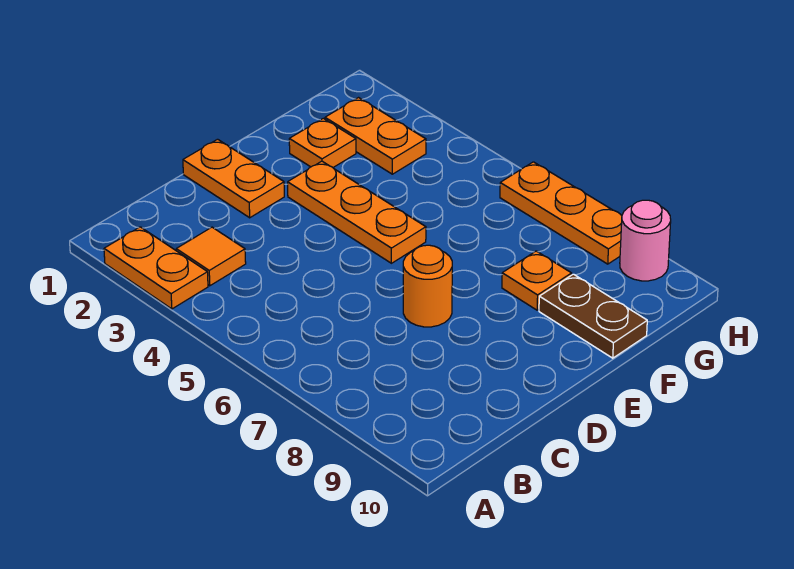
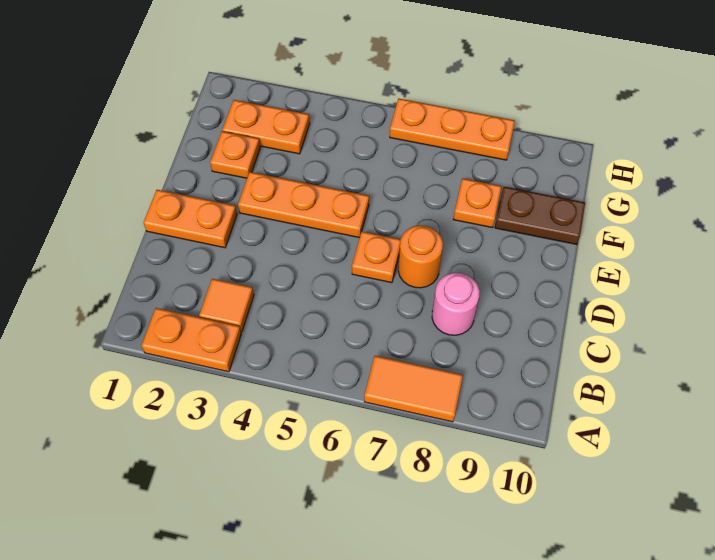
none -> orange tile A7:A8 level 1
none -> orange plate D6 level 1
pink round brick H9 level 1 -> pink round brick C8 level 1

